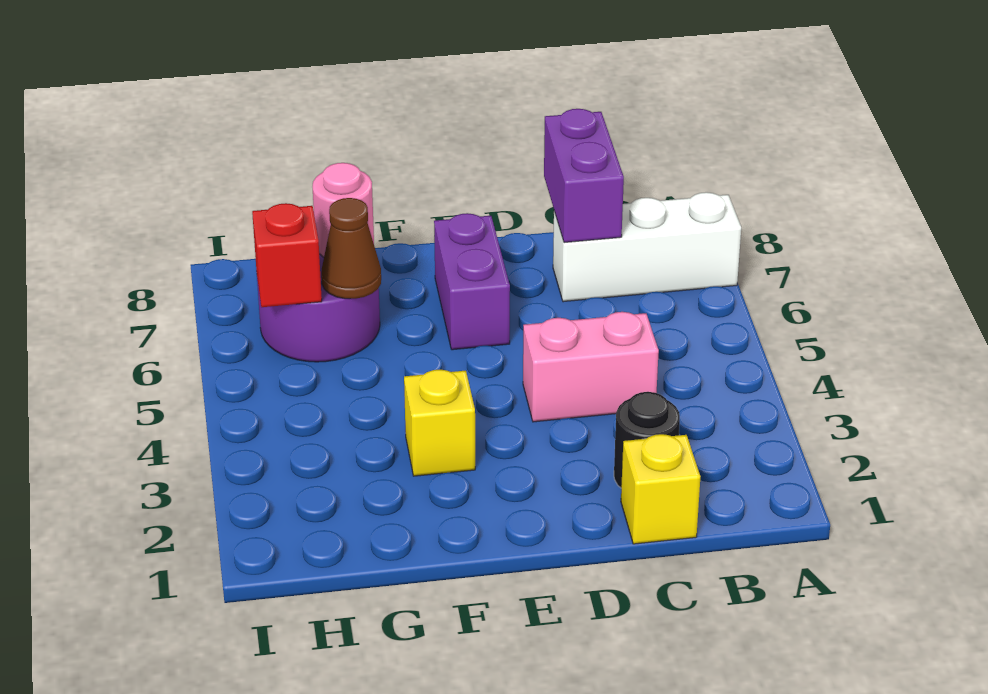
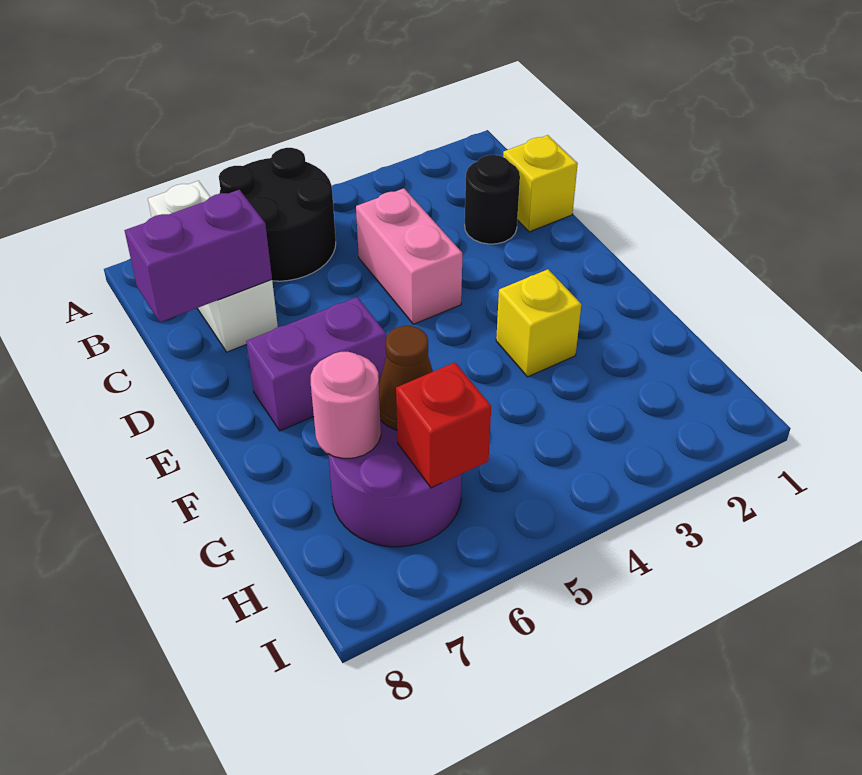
none -> black round brick A5:B6 level 1

